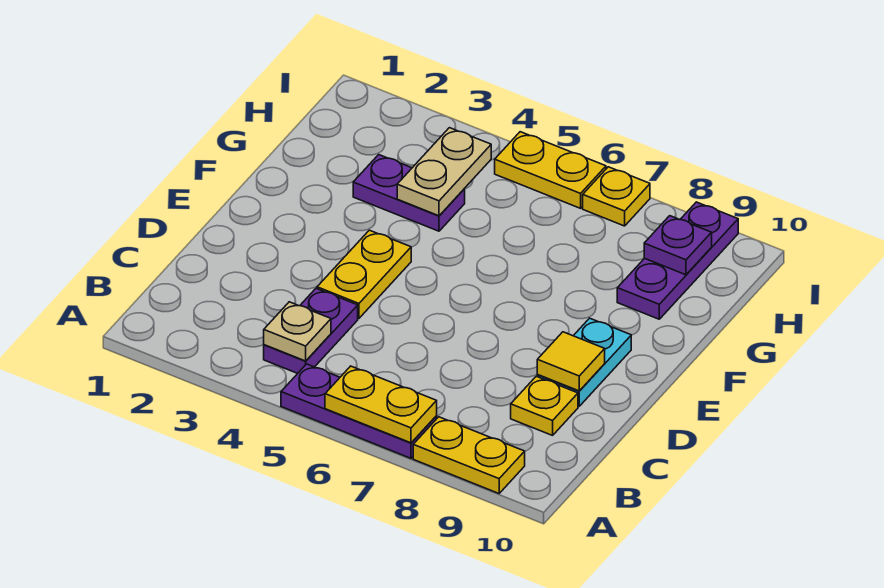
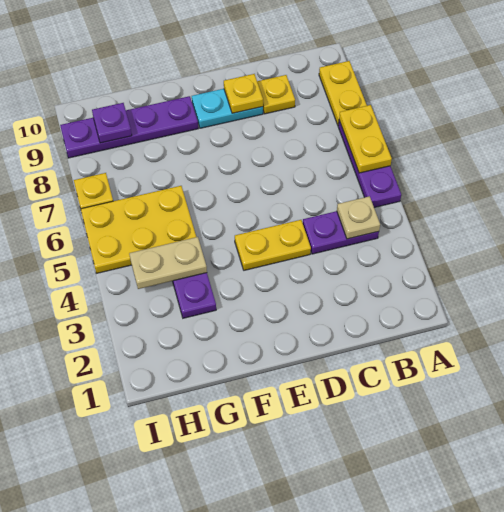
yellow tile D9 level 2 -> yellow plate D9 level 2
purple plate G9:I9 level 1 -> purple plate F9:I9 level 1
yellow plate I5:I6 level 1 -> yellow plate G5:I6 level 1

